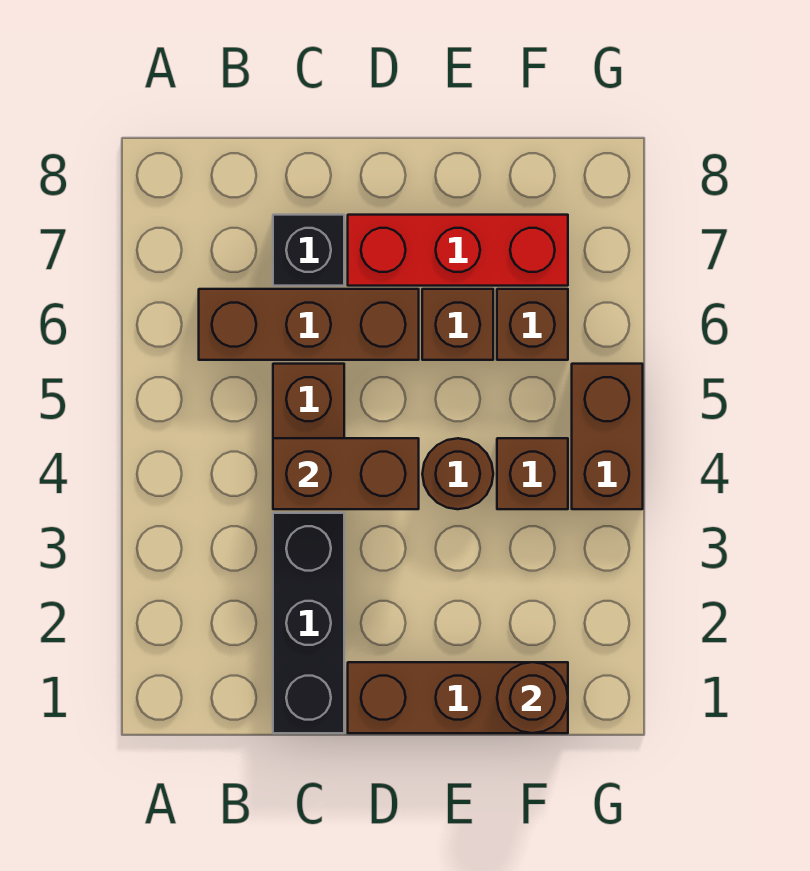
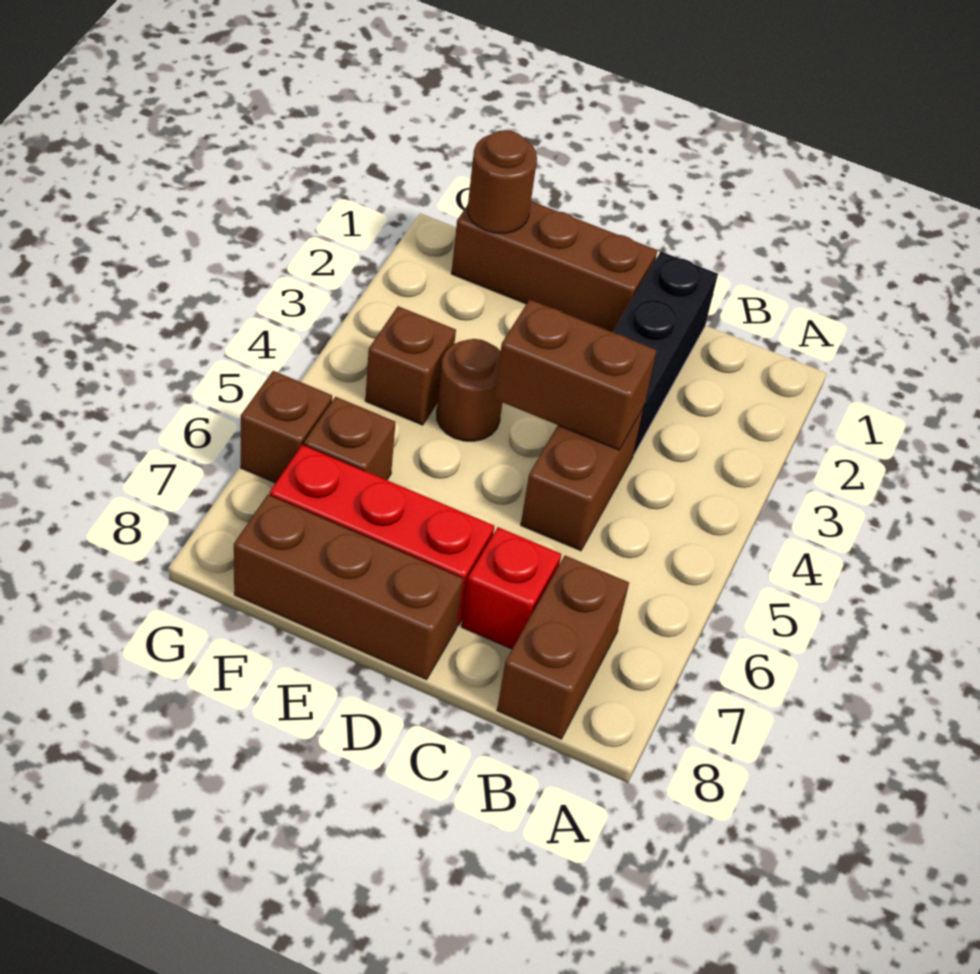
brown brick B6:D6 level 1 -> brown brick D8:F8 level 1
black brick C7 level 1 -> red brick C7 level 1
brown brick E6 level 1 -> brown brick G6 level 1
brown brick G4:G5 level 1 -> brown brick B7:B8 level 1

